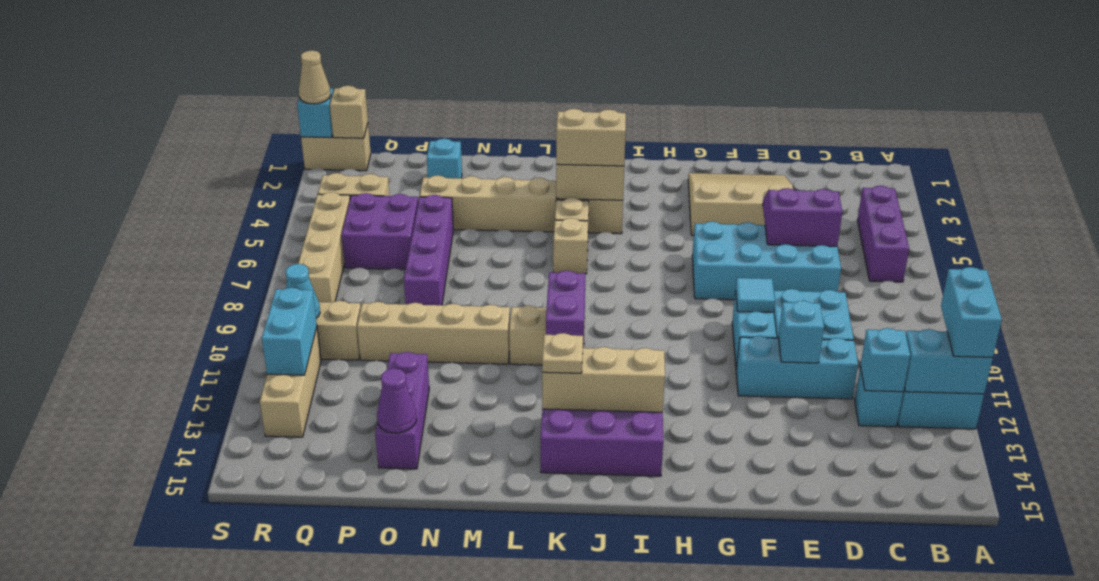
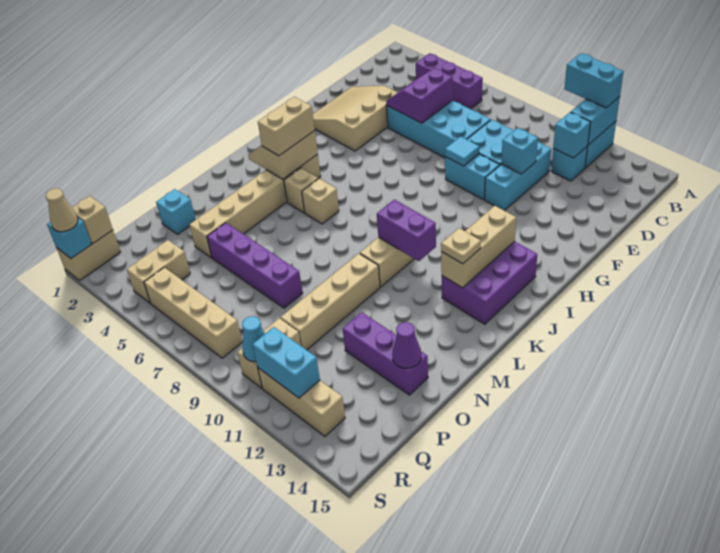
cyan brick D6:G7 level 1 -> cyan brick D5:E8 level 1
purple brick P5:Q6 level 1 -> none

